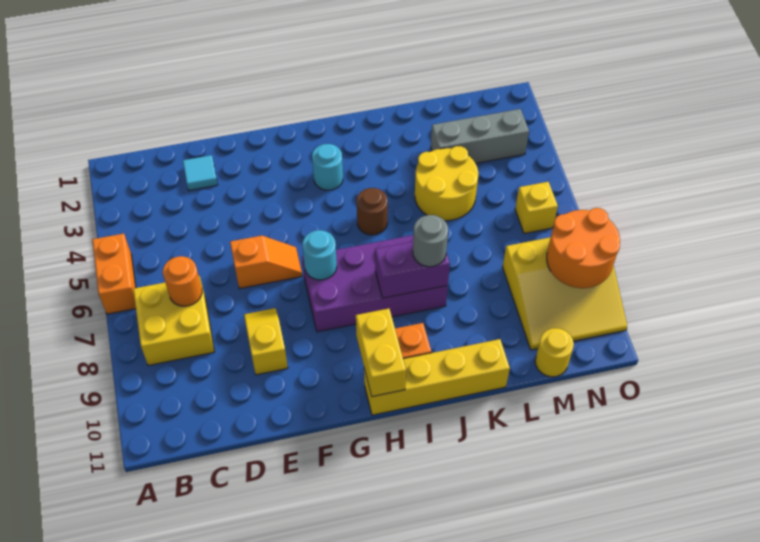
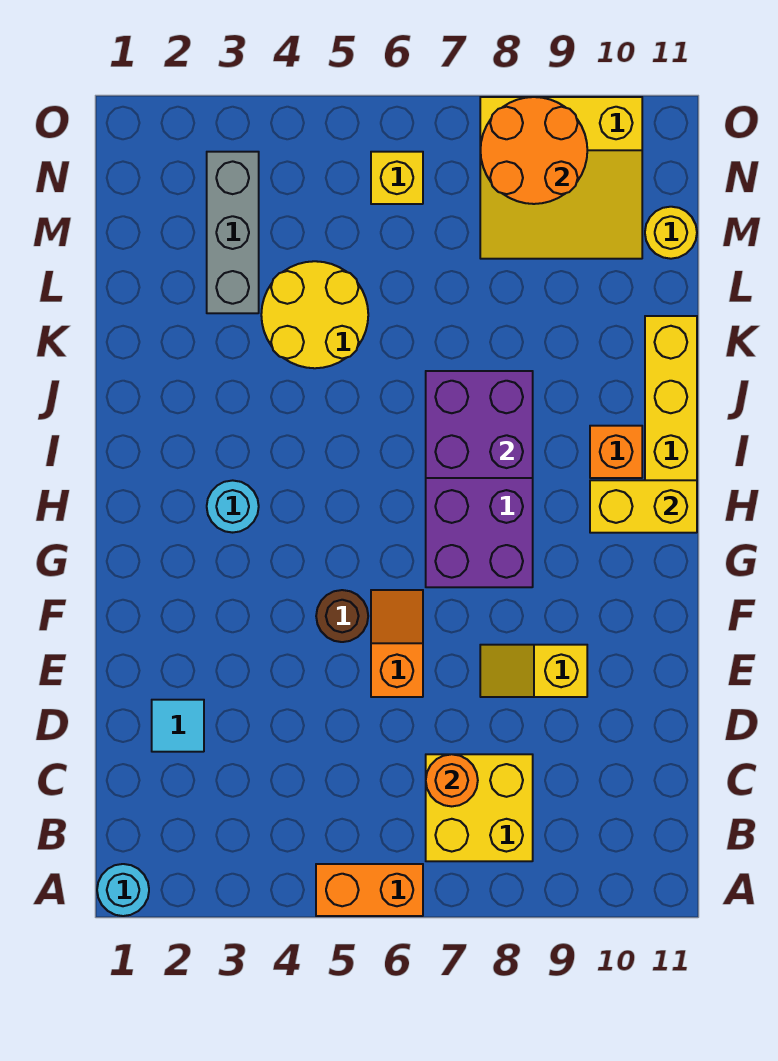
cyan round brick G7 level 2 -> cyan round brick A1 level 1
brown round brick I5 level 1 -> brown round brick F5 level 1
purple brick I8:J8 level 2 -> purple brick I7:J8 level 2
grey round brick J8 level 3 -> none
yellow slope M8:O10 level 1 top 8 -> yellow slope M8:O10 level 1 top O

